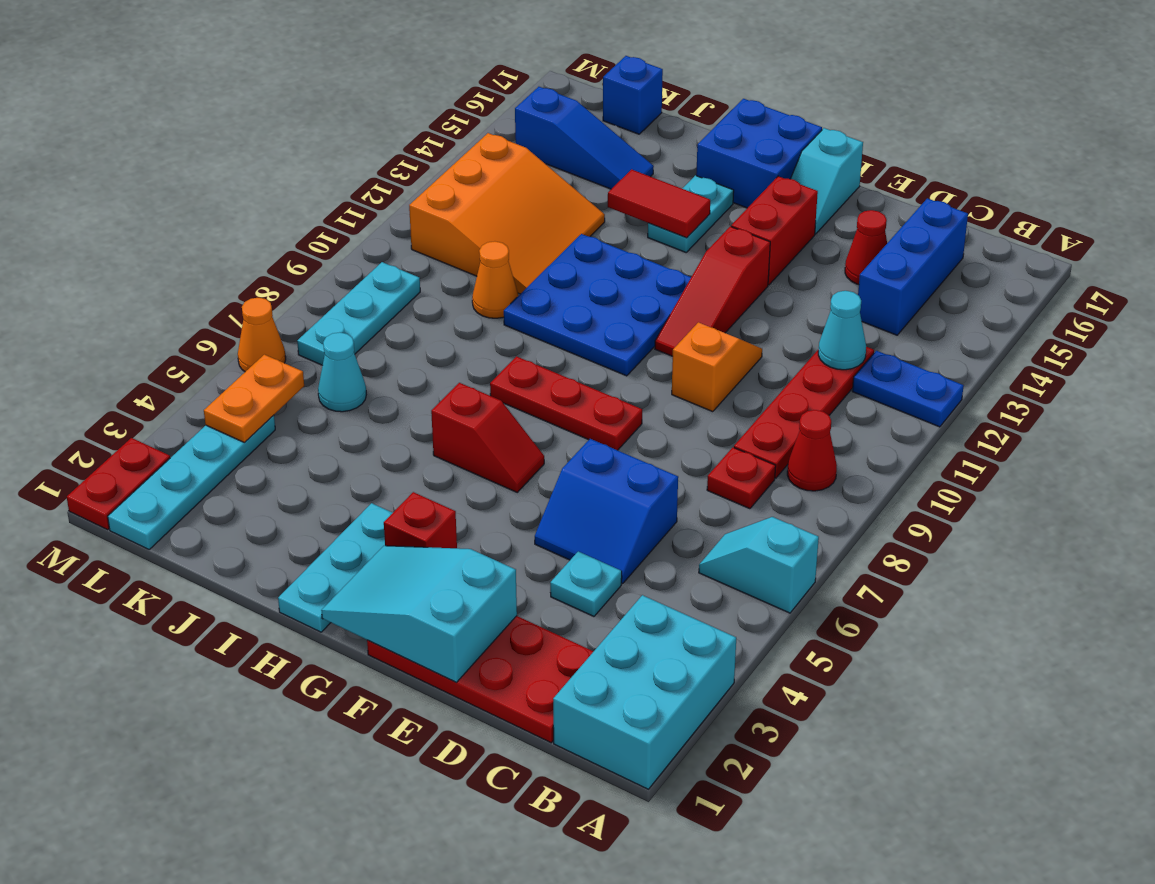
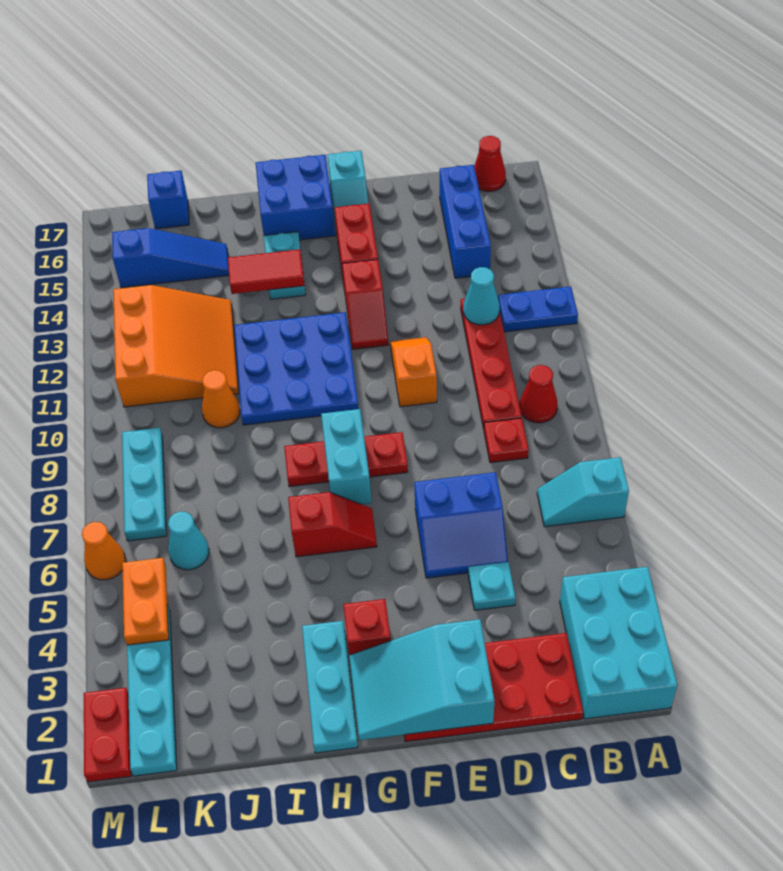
red cone D15 level 1 -> red cone B17 level 1
red slope F11:F13 level 1 top 13 -> red slope F12:F13 level 1 top 13
none -> cyan brick G7:G8 level 2

